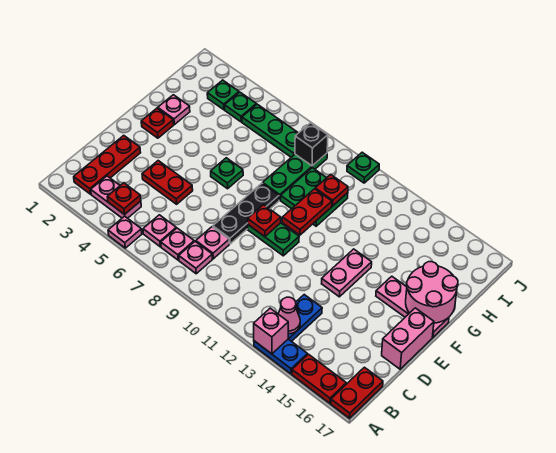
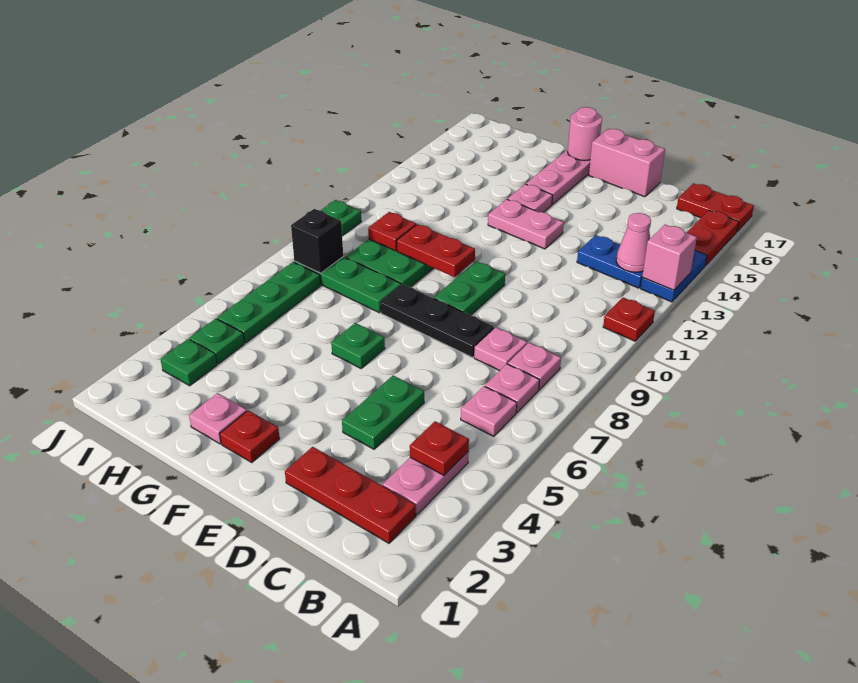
pink plate A5 level 1 -> pink plate F14 level 1
red plate D4:D5 level 1 -> green plate D4:D5 level 1
red plate E9 level 2 -> red plate A11 level 1
pink round brick F16:G17 level 2 -> pink round brick F17 level 2

